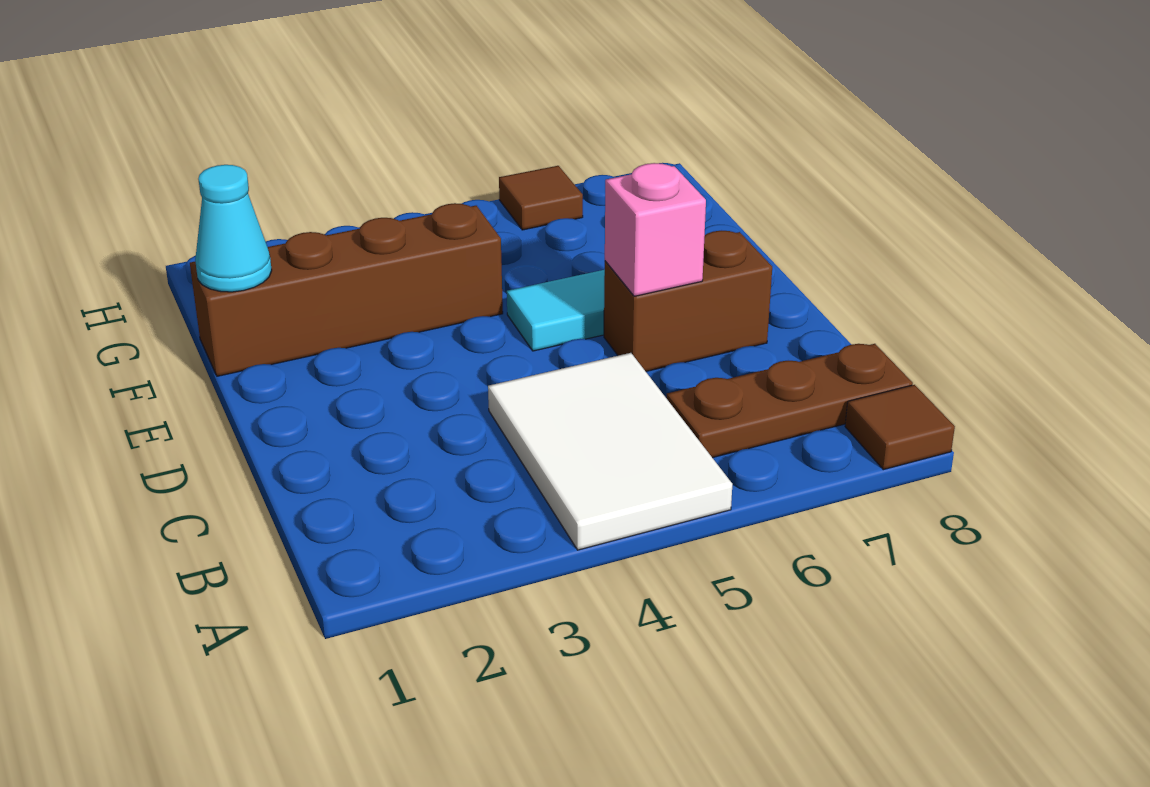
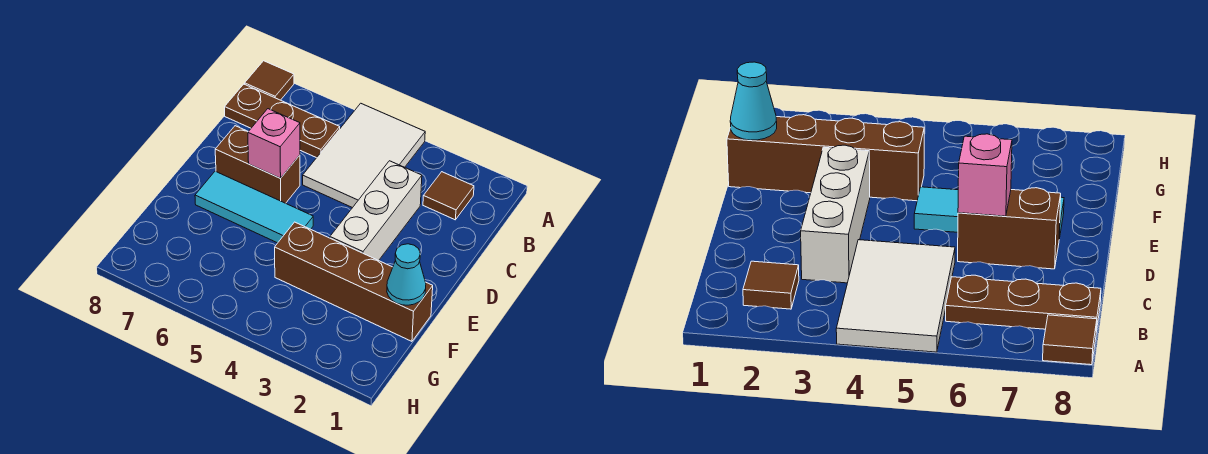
none -> white brick C3:E3 level 1
brown tile H6 level 1 -> brown tile B2 level 1

